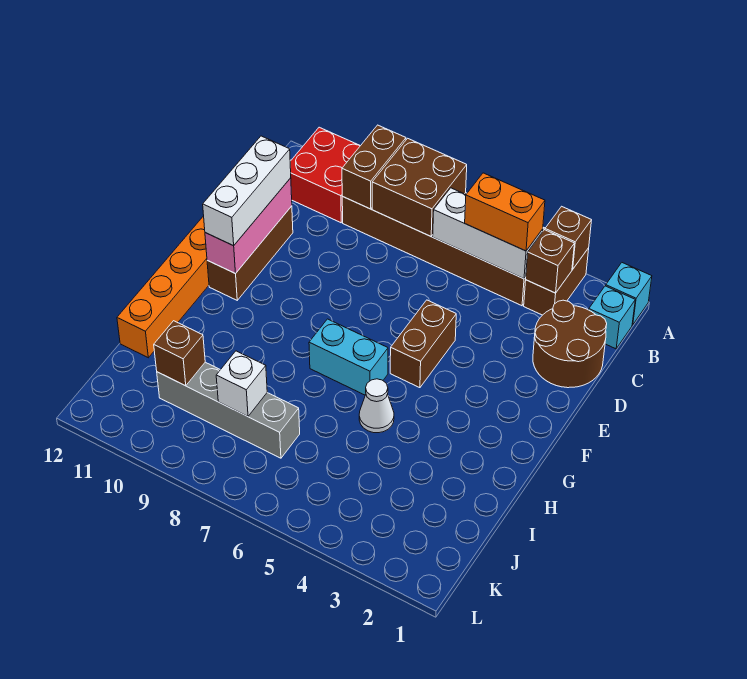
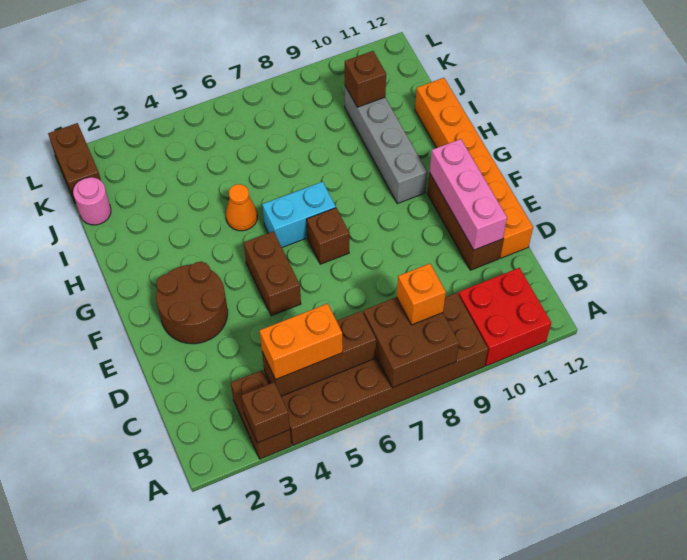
cyan brick A1 level 1 -> none
brown brick A9:B9 level 2 -> brown brick K1:L1 level 1
cyan brick B1 level 1 -> none
brown brick B3 level 2 -> brown brick F7 level 1
white brick B4:B6 level 2 -> brown brick B4:B6 level 2
none -> orange brick B8 level 3
brown round brick C1:D2 level 1 -> brown round brick E2:F3 level 1
white brick D11:F11 level 3 -> none
white cone H5 level 1 -> orange cone H5 level 1
none -> pink round brick J1 level 1
grey brick J7:J10 level 1 -> grey brick G10:J10 level 1
white brick J8 level 2 -> none

